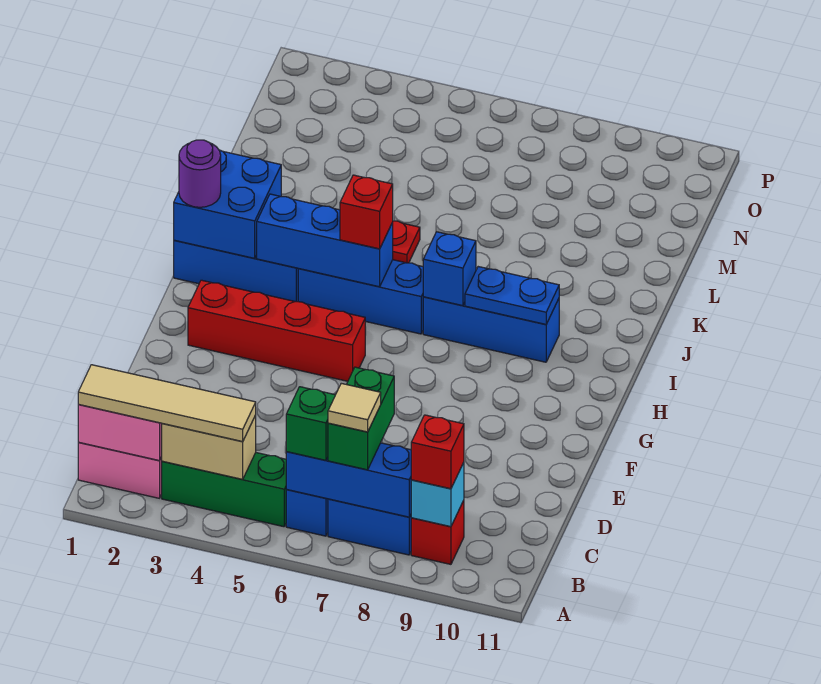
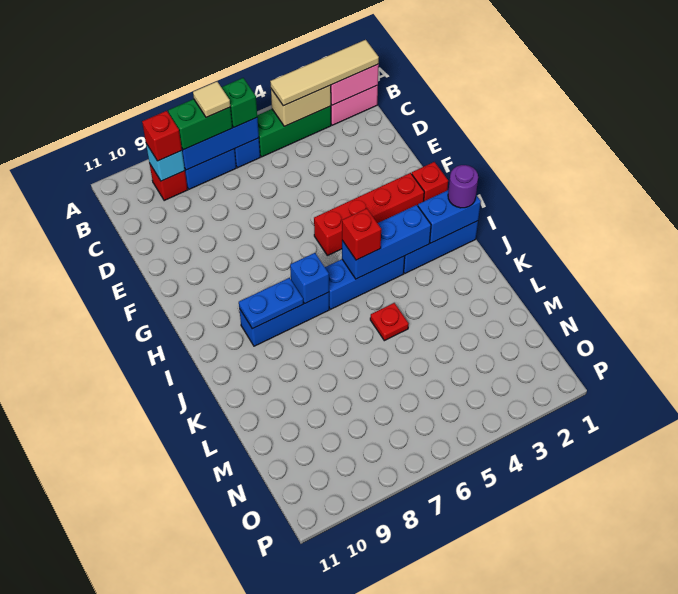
green brick B7:C7 level 3 -> green brick B7:B8 level 3
none -> red brick G1 level 1
blue brick I1:J2 level 2 -> blue brick I1:I2 level 2

